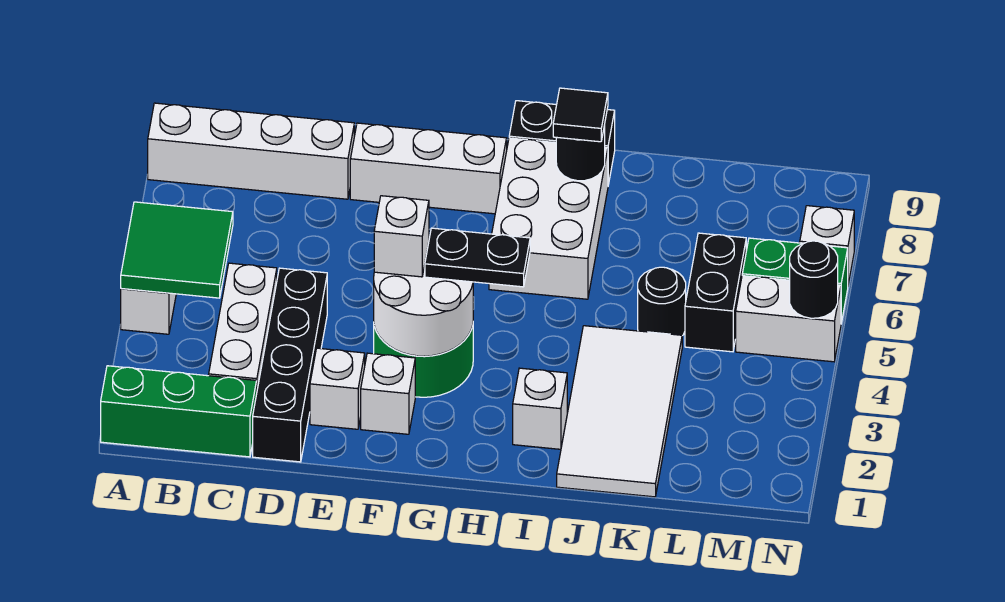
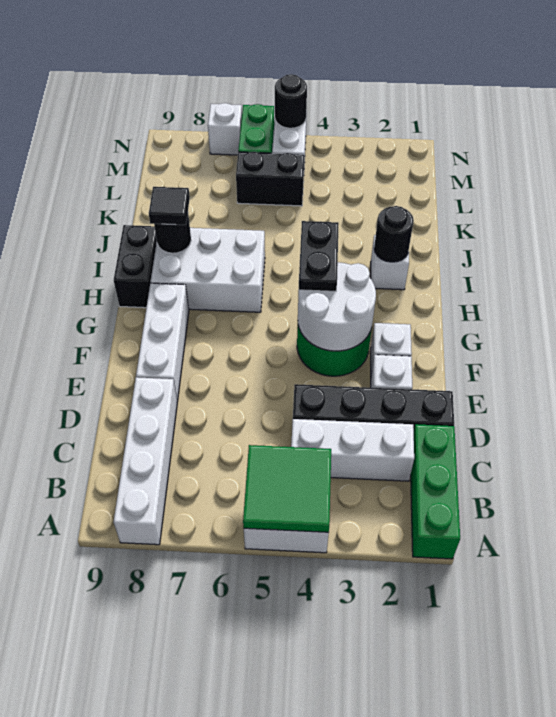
white brick F4 level 3 -> none
white tile J1:K4 level 1 -> none
black round brick K5 level 1 -> black round brick I2 level 2

